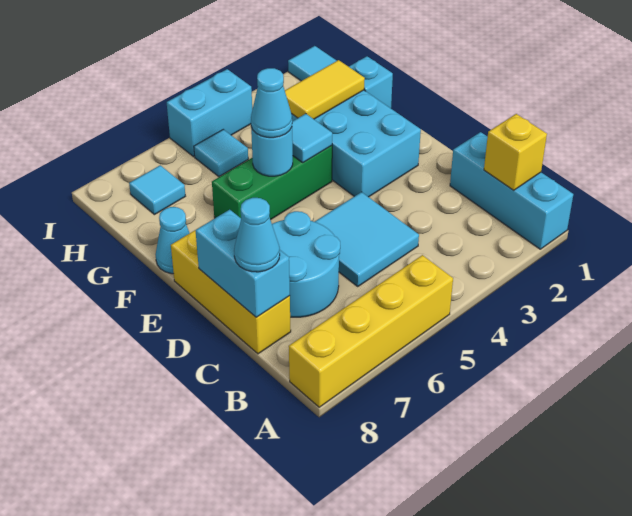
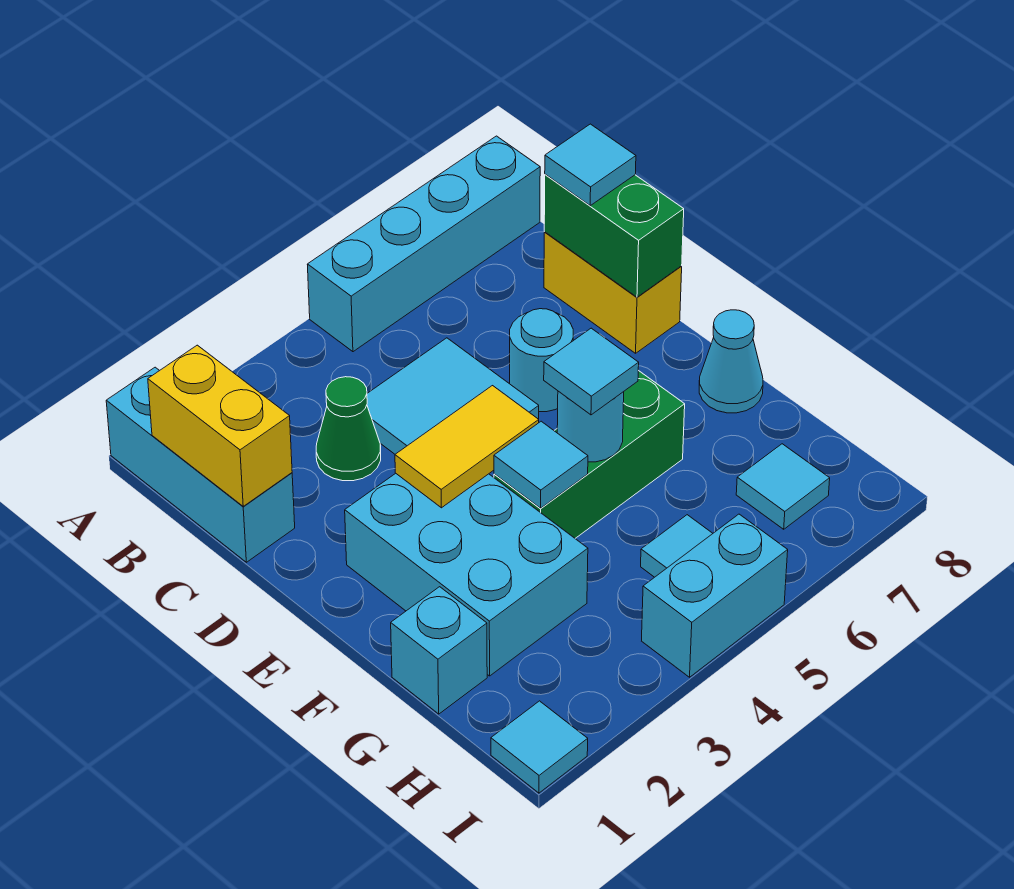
yellow brick A5:A8 level 1 -> cyan brick A5:A8 level 1
yellow brick B1 level 2 -> yellow brick B1:C1 level 2
none -> green cone C3 level 1
cyan round brick C6:D7 level 1 -> cyan round brick D6 level 1
yellow brick C8:E8 level 1 -> yellow brick C8:D8 level 1
cyan brick C8:D8 level 2 -> green brick C8:D8 level 2
cyan cone C8 level 3 -> cyan tile C8 level 3
cyan cone F5 level 3 -> cyan tile F5 level 3
yellow tile G2:G3 level 2 -> yellow tile E3:E4 level 2

